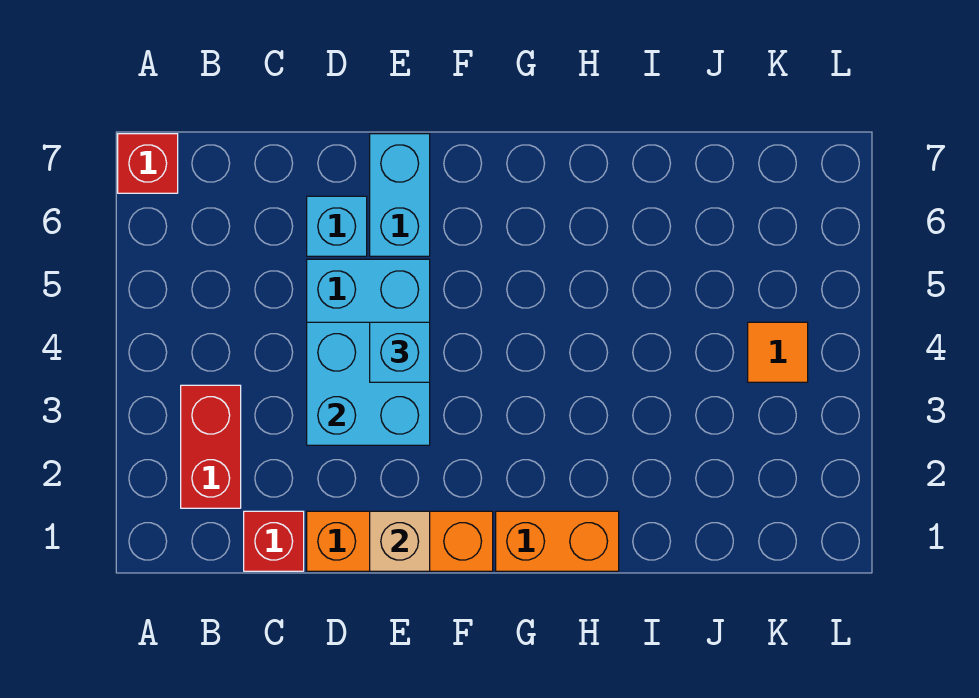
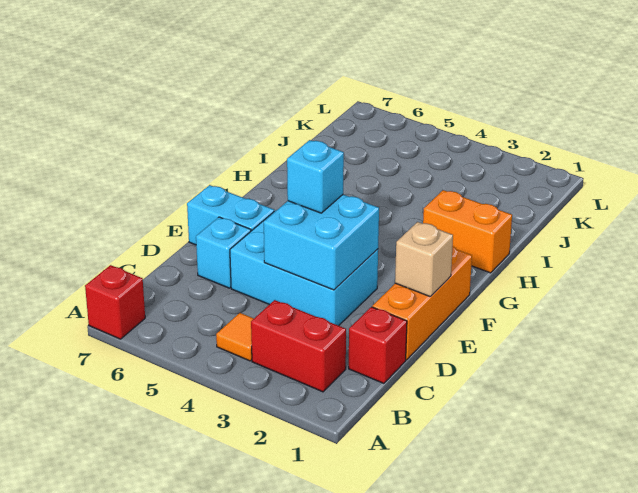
orange brick G1:H1 level 1 -> orange brick H1:H2 level 1
orange tile K4 level 1 -> orange tile B4 level 1

